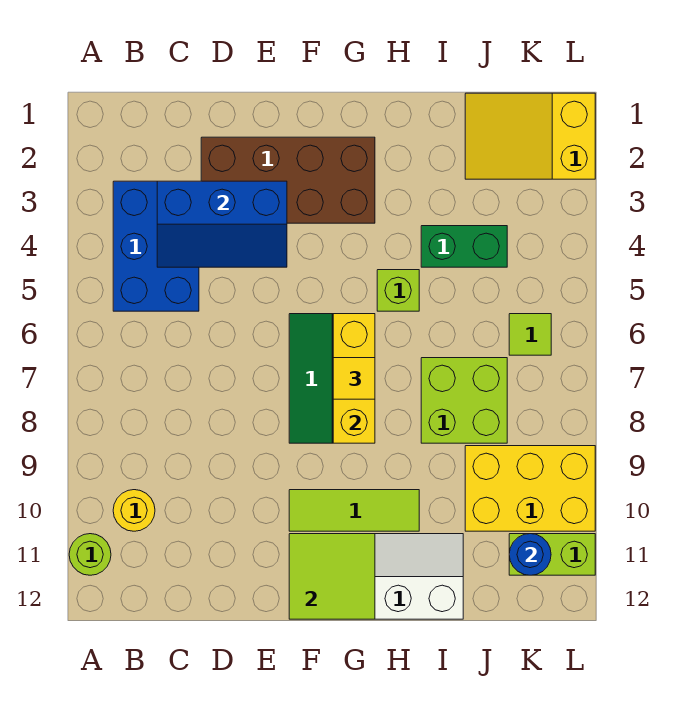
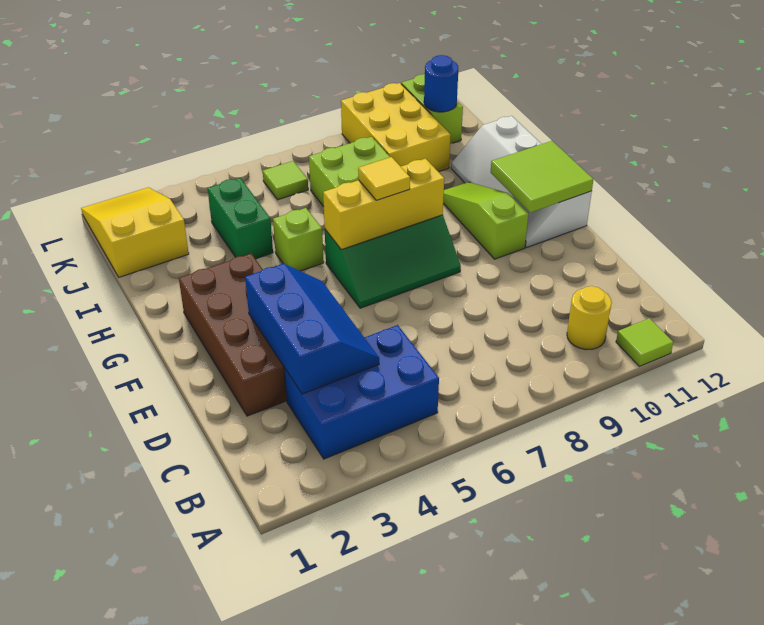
lime round brick A11 level 1 -> lime tile A11 level 1
lime tile F10:H10 level 1 -> lime slope F10:H10 level 1 top F
yellow slope J1:L2 level 1 top L -> yellow slope J1:L2 level 1 top J

